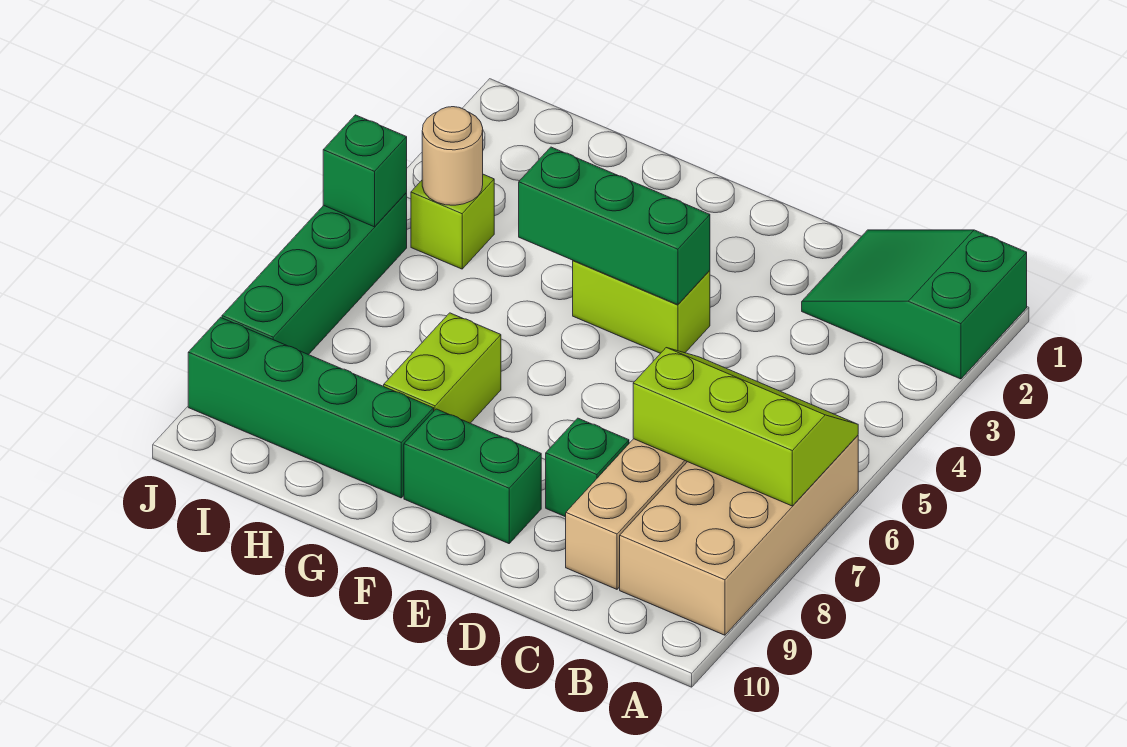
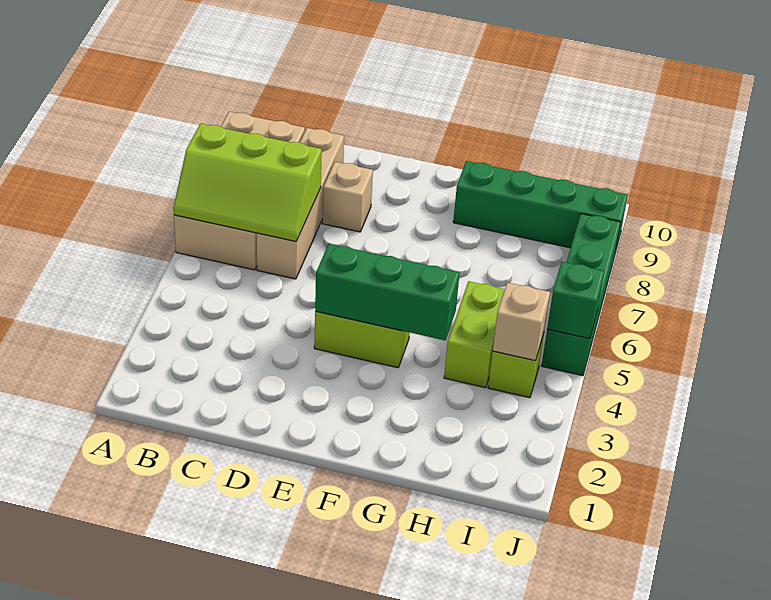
green slope A1:C2 level 1 top A -> none
green brick D8 level 1 -> tan brick D8 level 1
green brick E9:F9 level 1 -> none
lime brick G7:G8 level 1 -> lime brick H4:H5 level 1
tan round brick I4 level 2 -> tan brick I4 level 2

